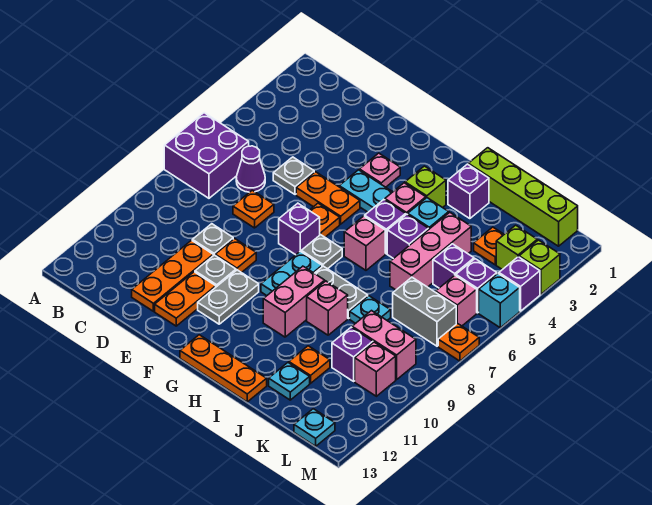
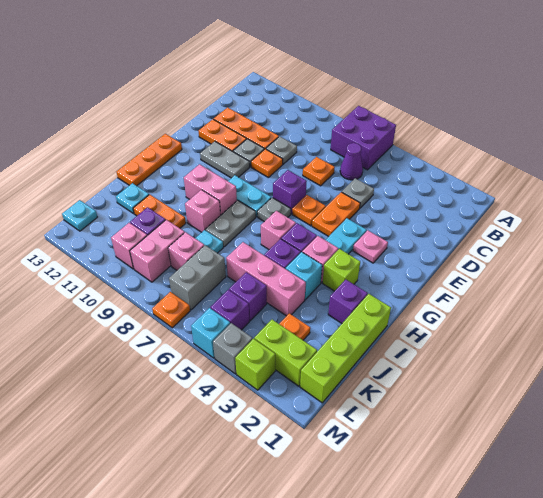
orange plate J11 level 1 -> orange plate J10:J11 level 1
lime brick L3 level 1 -> lime brick L2:L3 level 1
pink brick L6 level 1 -> pink brick K8 level 1
purple brick M4 level 1 -> grey brick M4 level 1

